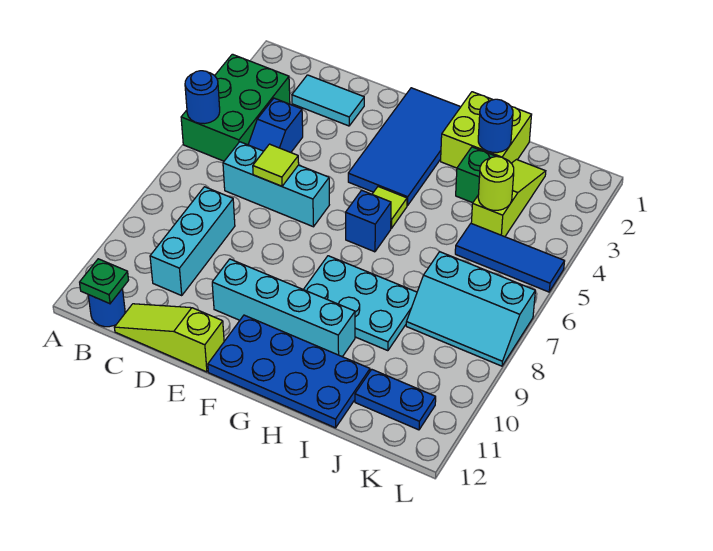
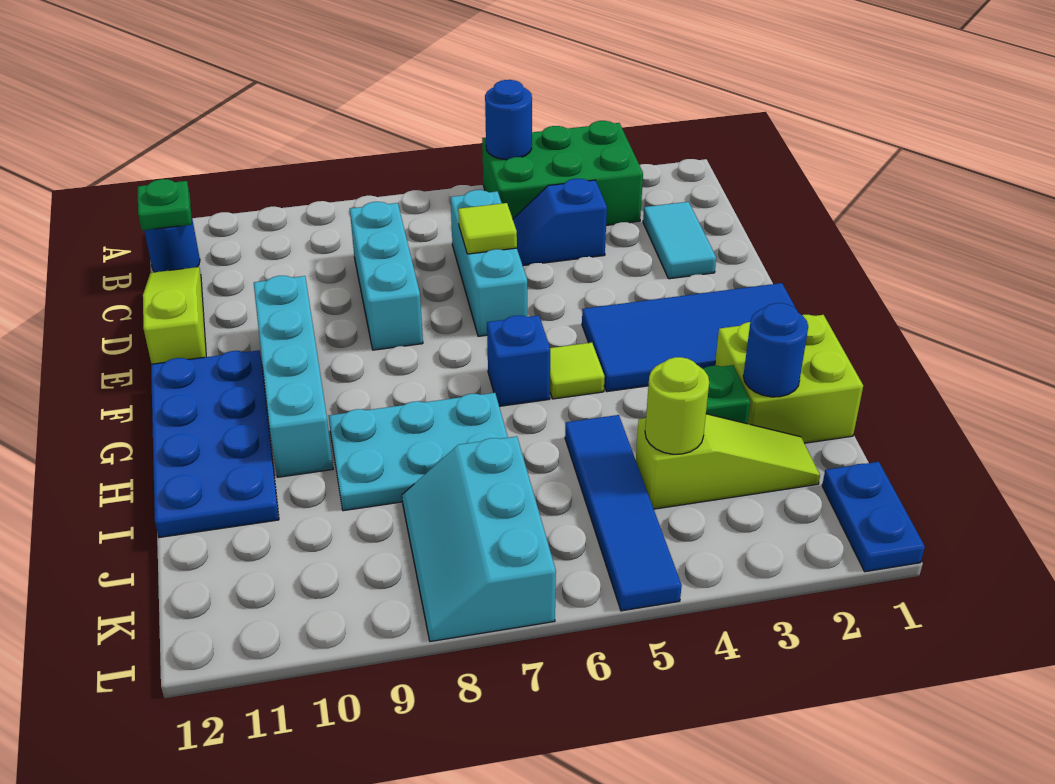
cyan brick C8:C10 level 1 -> cyan brick C8:E8 level 1
cyan plate G8:I9 level 1 -> cyan plate H7:I9 level 1
blue tile J5:L5 level 1 -> blue tile I5:L5 level 1
blue plate J11:K11 level 1 -> blue plate K1:L1 level 1

